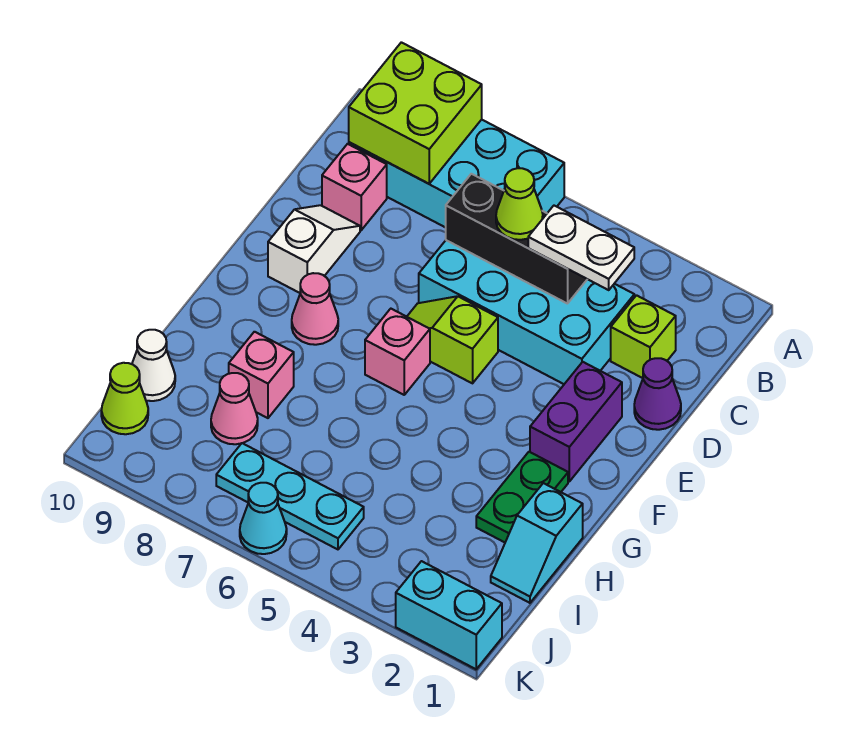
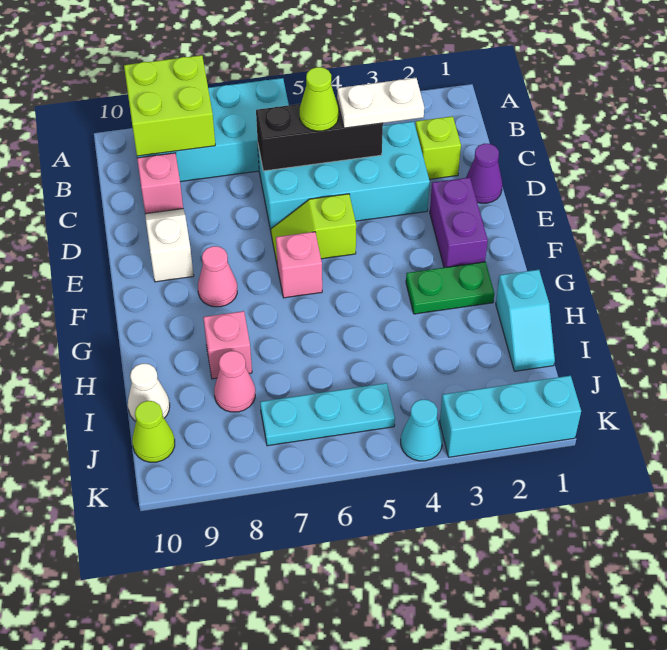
green plate G2:H2 level 1 -> green plate G2:G3 level 1
cyan brick K1:K2 level 1 -> cyan brick K1:K3 level 1
cyan cone K6 level 1 -> cyan cone K4 level 1

